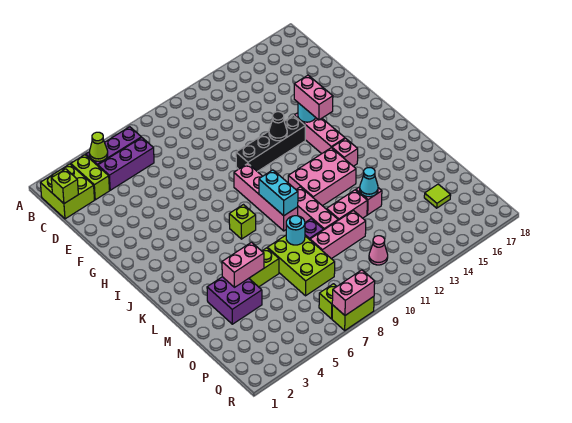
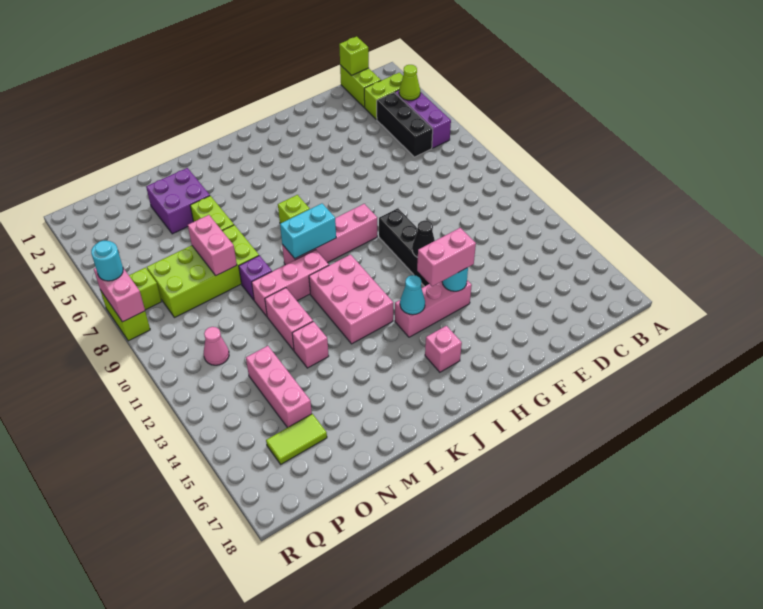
lime brick B1:C2 level 1 -> lime brick C1:C2 level 1
purple brick C4:C6 level 1 -> black brick C4:C6 level 1
pink brick J14 level 1 -> pink brick I16 level 1
pink brick M4:M5 level 2 -> pink brick N7:N8 level 2
lime brick M7:O8 level 1 -> lime brick M7:P8 level 1
cyan round brick M8 level 2 -> cyan round brick R7 level 3
cyan cone M13 level 2 -> cyan cone I14 level 2
pink brick N9:N11 level 1 -> pink brick O13:O15 level 1
lime tile O16 level 1 -> lime tile O16:P16 level 1

